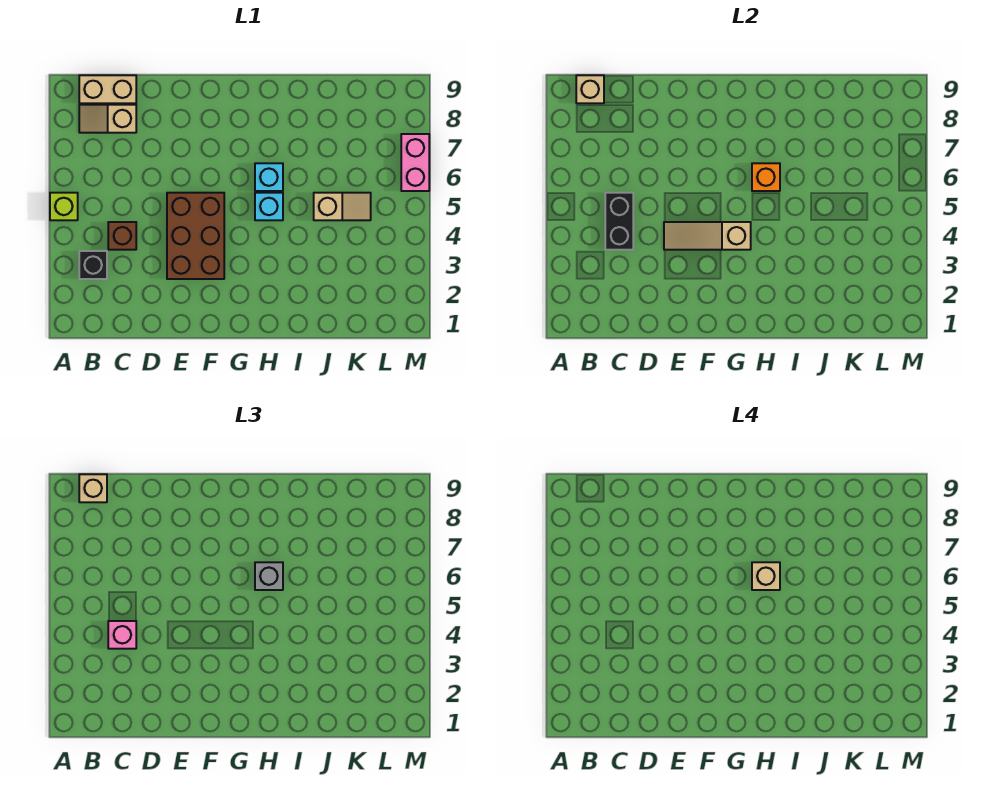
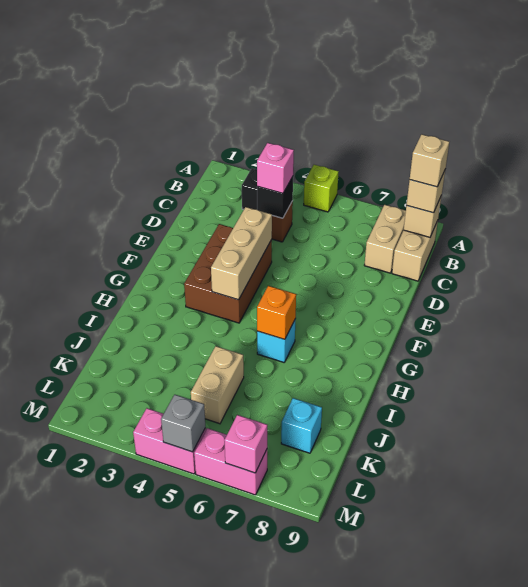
tan slope B8:C8 level 1 top C -> tan brick B8:C8 level 1
black brick C4:C5 level 2 -> black brick C4 level 2
brown brick E3:F5 level 1 -> brown brick E3:G4 level 1
tan slope E4:G4 level 2 top G -> tan brick E4:G4 level 2
cyan brick H5 level 1 -> cyan brick K8 level 1
grey brick H6 level 3 -> grey brick M5 level 2
tan brick H6 level 4 -> tan brick B9 level 4
tan slope J5:K5 level 1 top J -> tan brick J5:K5 level 1
none -> pink brick M4:M5 level 1
none -> pink brick M7 level 2

